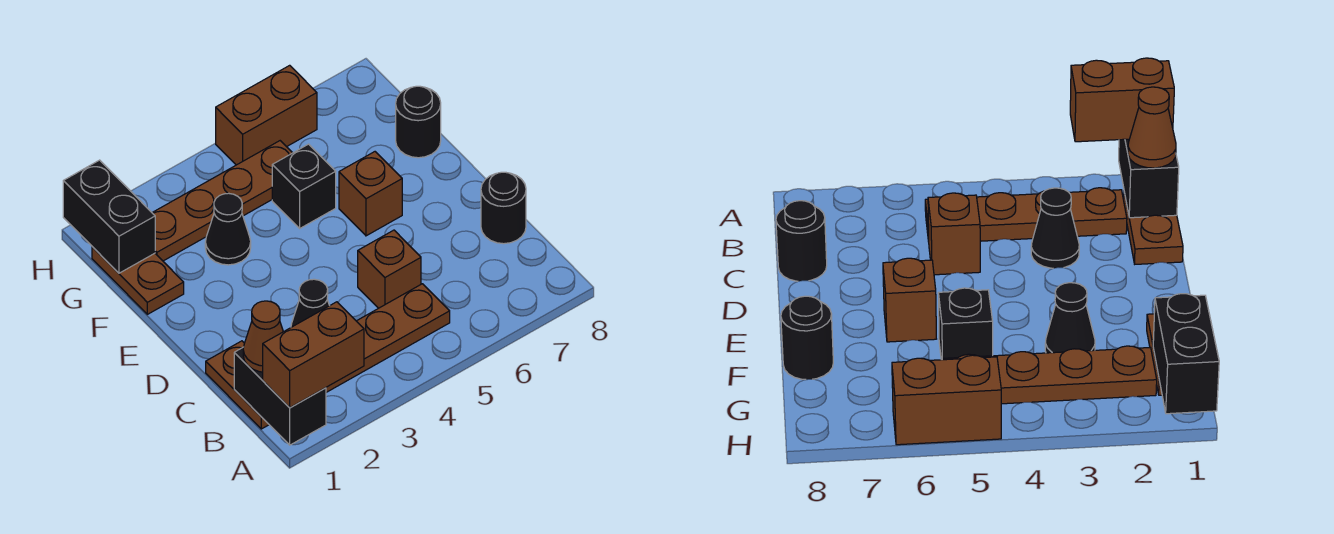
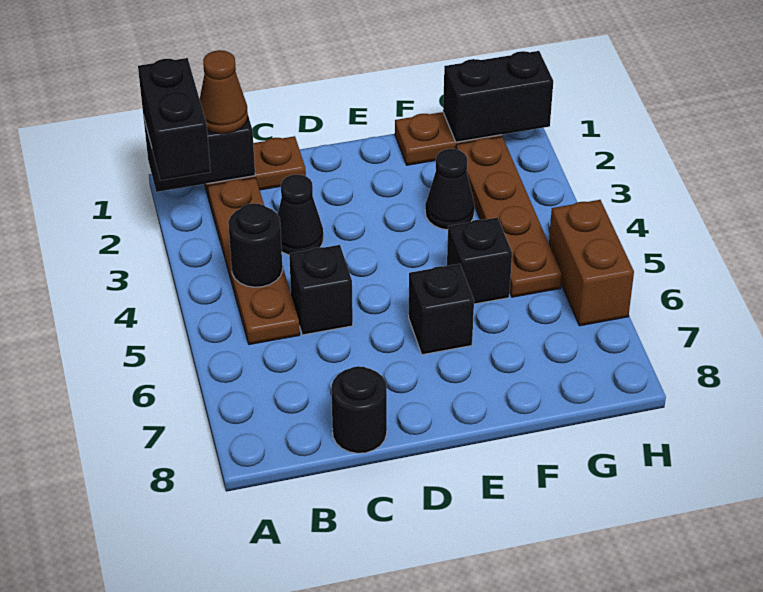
brown brick A1:A2 level 3 -> black brick A1:A2 level 3
brown brick C5 level 1 -> black brick C5 level 1
brown brick E6 level 1 -> black brick E6 level 1
black round brick F8 level 1 -> black round brick B4 level 2

